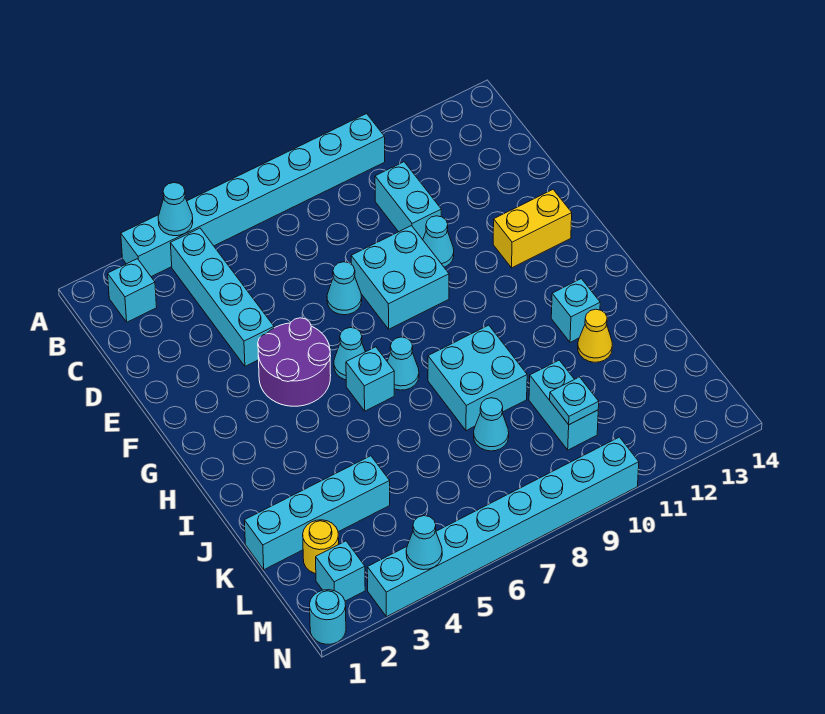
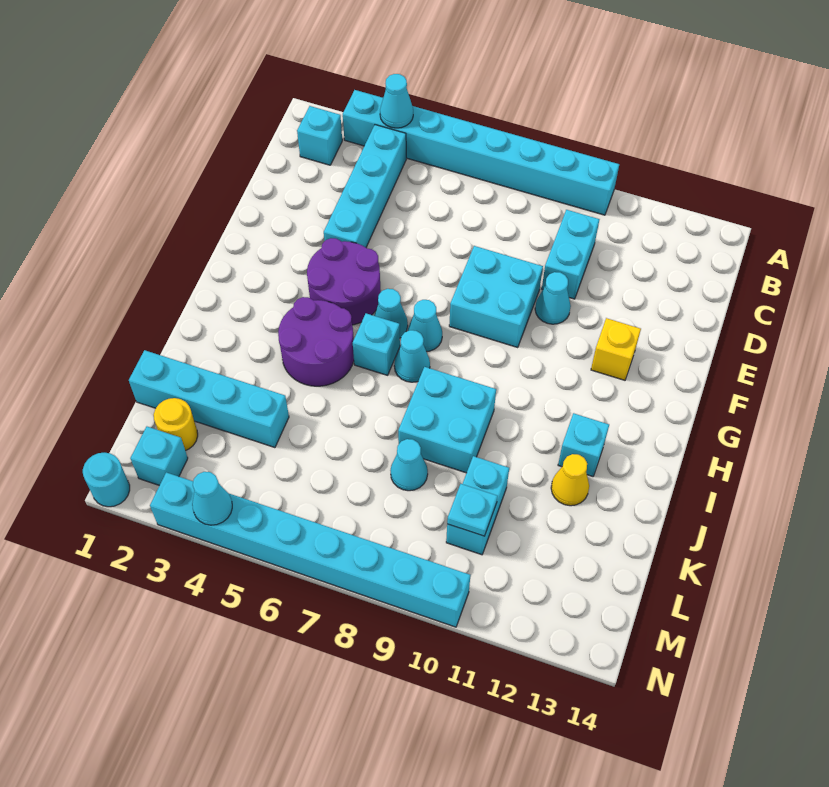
cyan cone E7 level 1 -> cyan cone G7 level 1
yellow brick F12:F13 level 1 -> yellow brick F12 level 1
none -> purple round brick H4:I5 level 1

